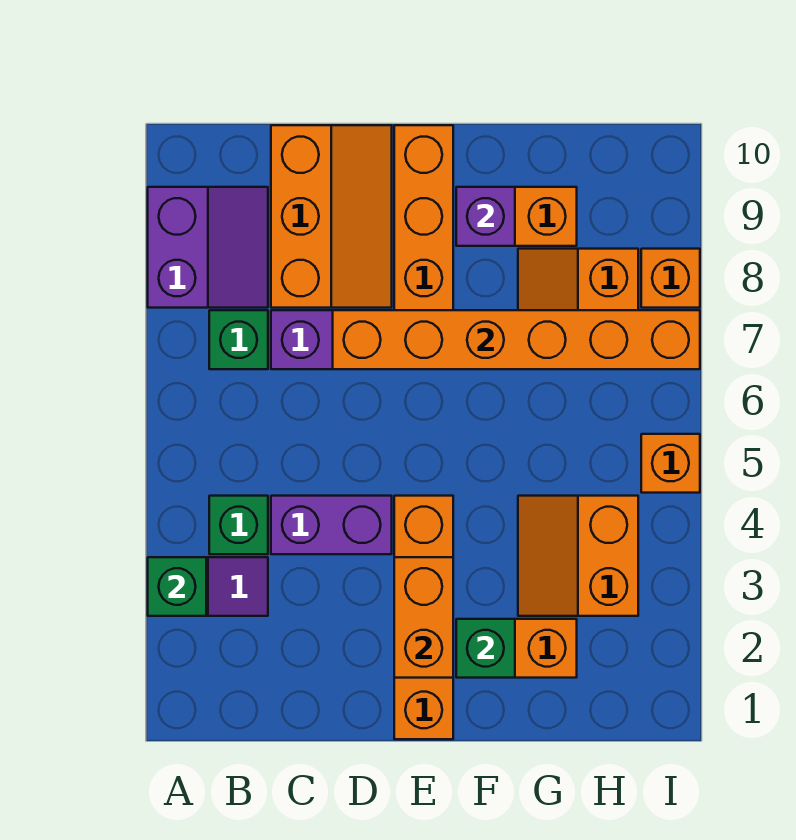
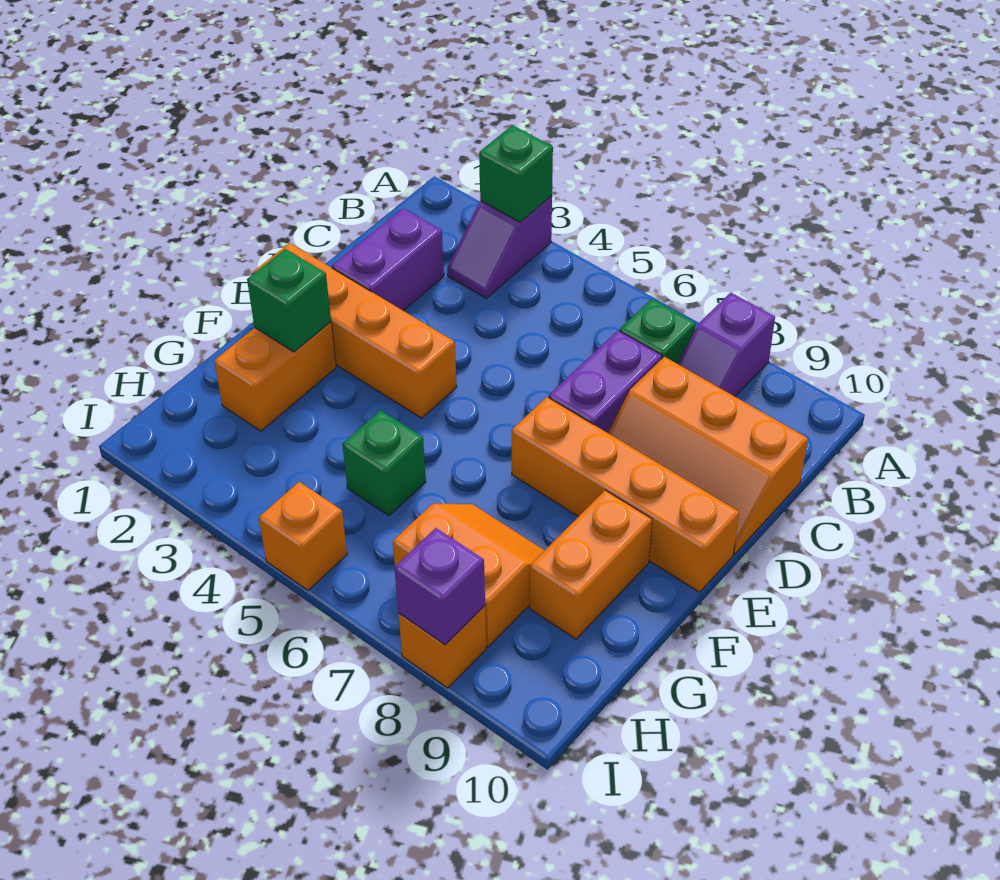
purple slope A8:B9 level 1 top A -> purple slope A8:B8 level 1 top A
green brick B4 level 1 -> green brick G5 level 1
purple brick C4:D4 level 1 -> purple brick C2:D2 level 1
orange brick D7:I7 level 2 -> none
orange brick E2:E3 level 2 -> none
purple brick F9 level 2 -> purple brick I8 level 2
orange slope G3:H4 level 1 top H -> none

